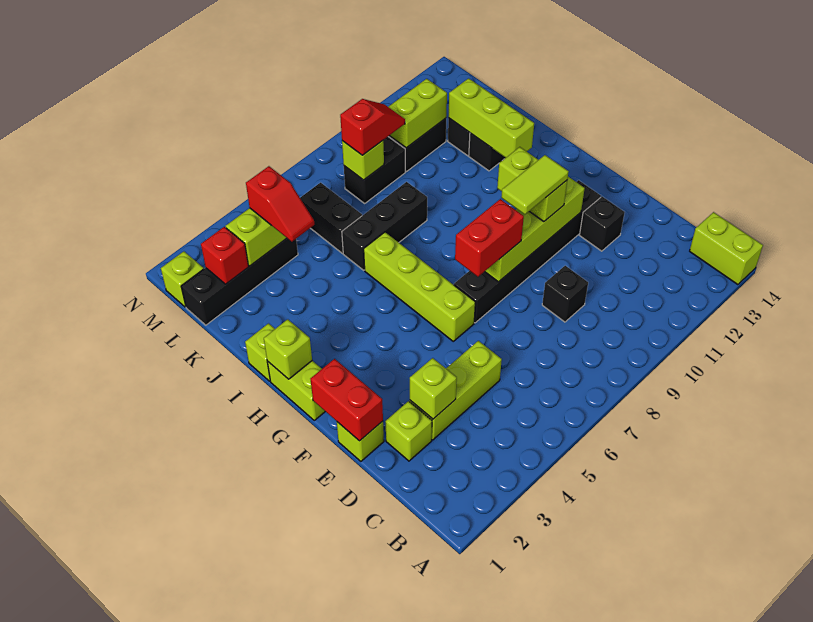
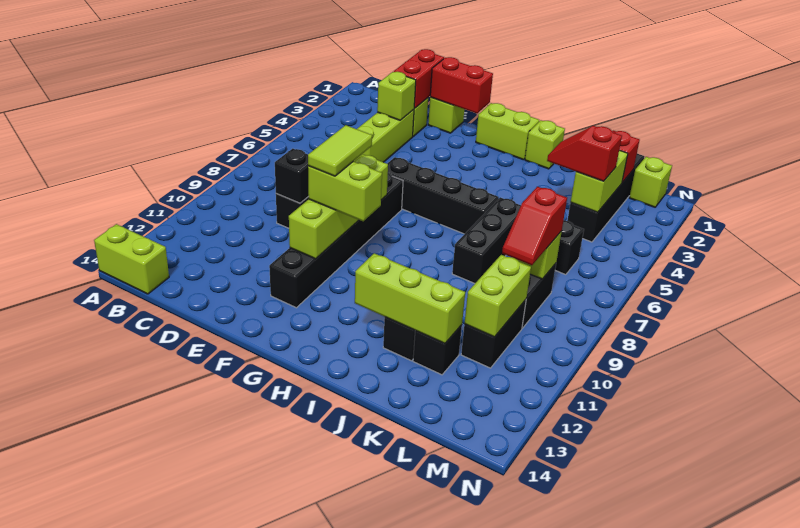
black brick E12 level 1 -> black brick D9 level 2
lime brick F6:I6 level 1 -> black brick F6:I6 level 1
red brick F7:F8 level 3 -> red brick D1:D2 level 2
lime brick H1 level 2 -> none

